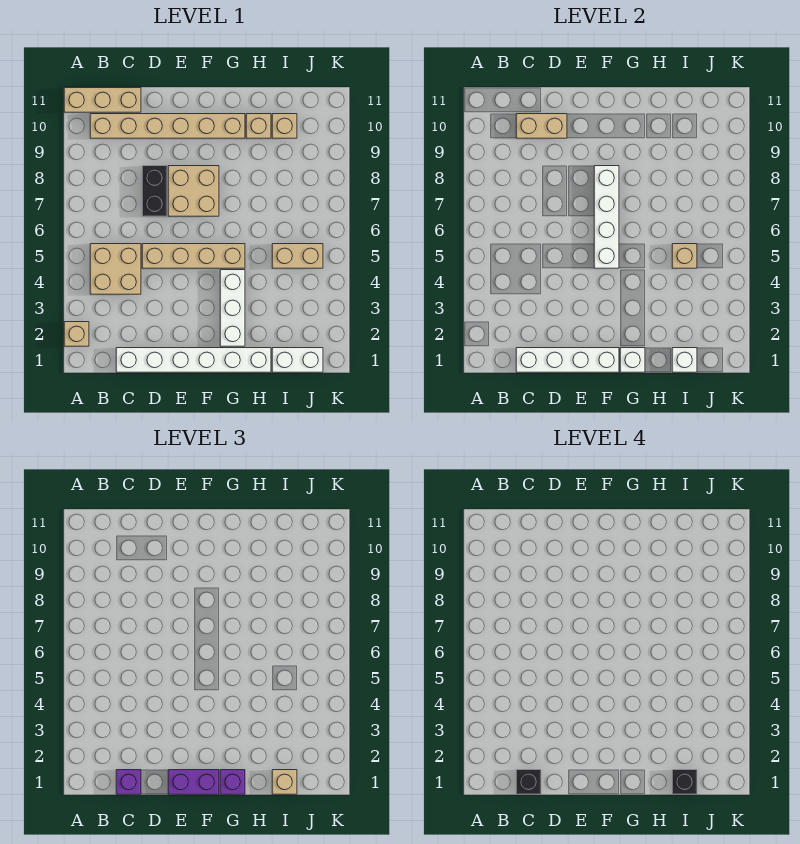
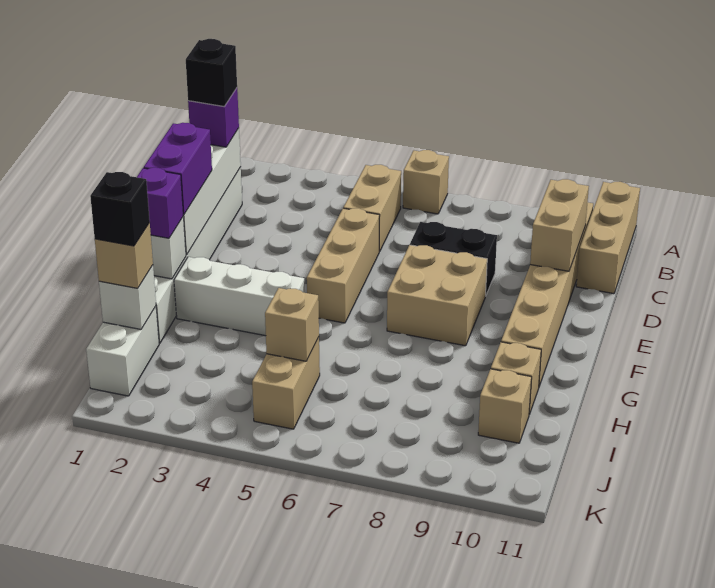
tan brick A2 level 1 -> tan brick A6 level 1
tan brick B4:C5 level 1 -> tan brick B5:C5 level 1
tan brick D5:G5 level 1 -> tan brick D5:F5 level 1
white brick F5:F8 level 2 -> none

